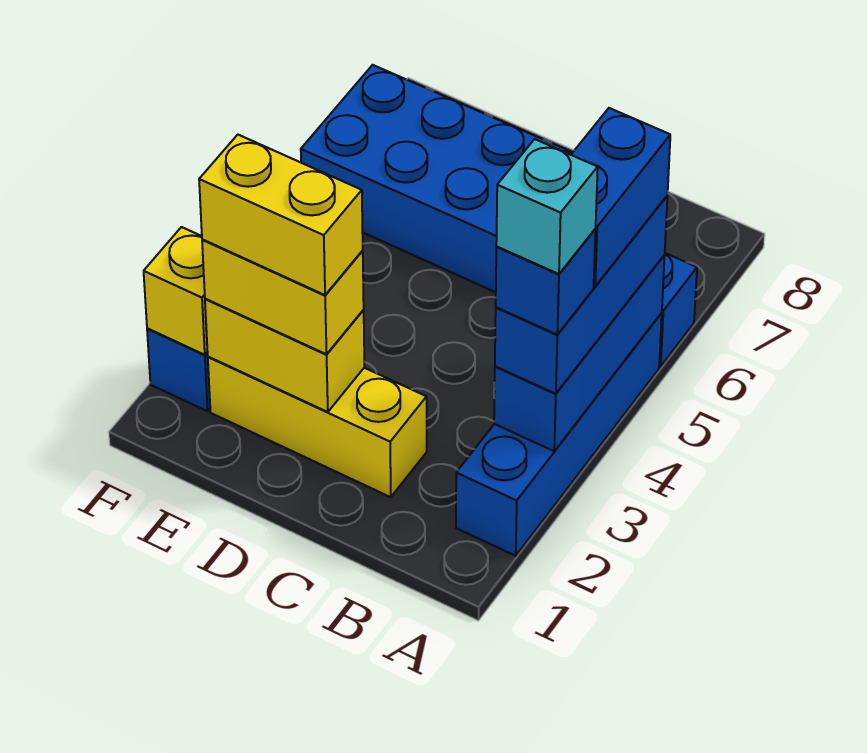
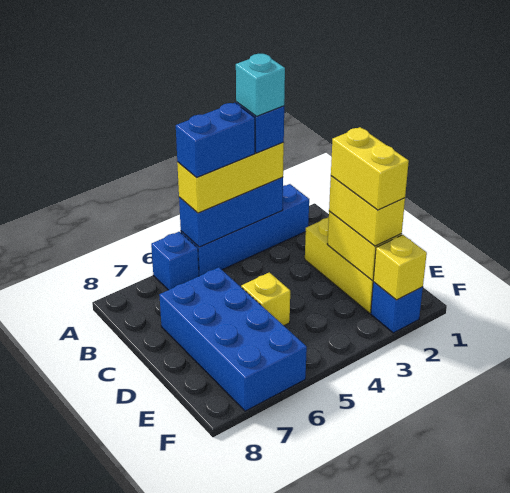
blue brick A3:A5 level 3 -> yellow brick A3:A5 level 3
none -> yellow brick D5 level 1

